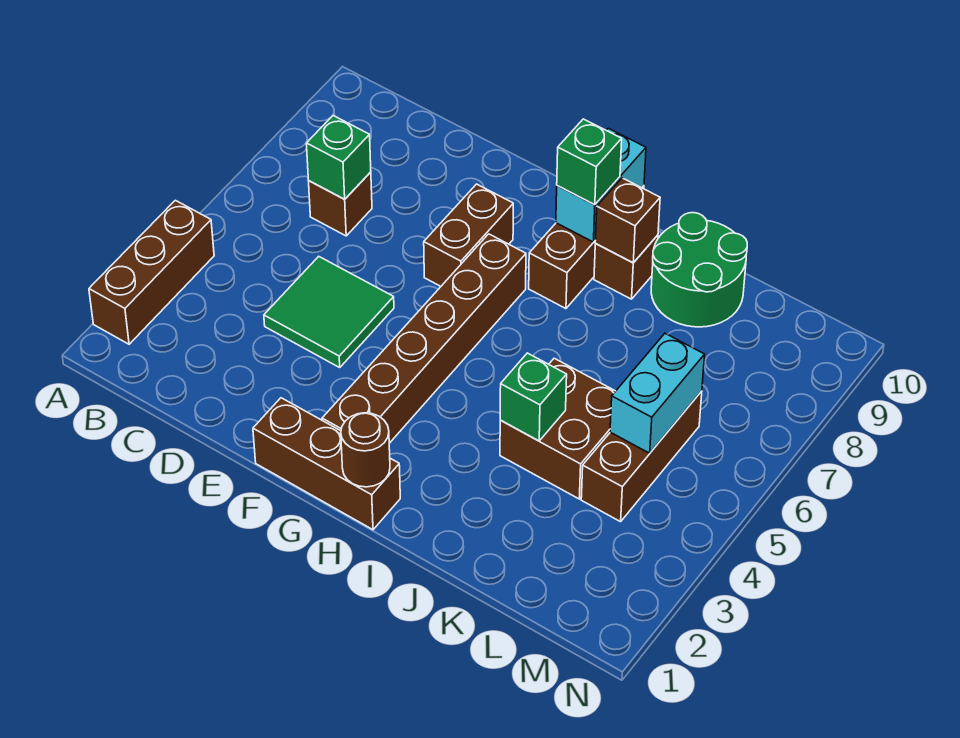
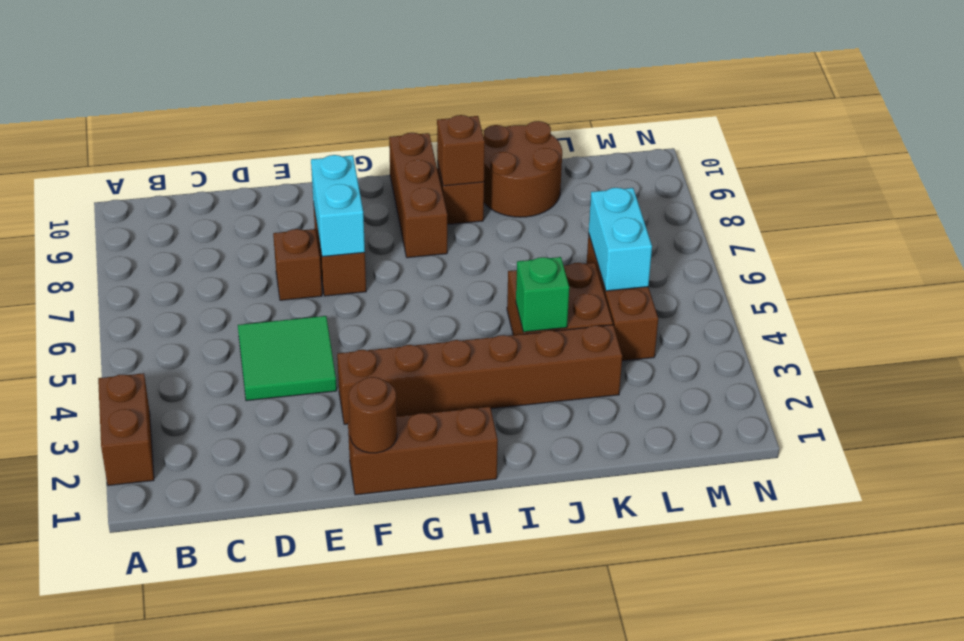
brown brick A2:A4 level 1 -> brown brick A2:A3 level 1
brown brick C7 level 1 -> brown brick E7 level 1
green brick C7 level 2 -> none
brown brick G2:G7 level 1 -> brown brick F3:K3 level 1
brown round brick H1 level 2 -> brown round brick F1 level 2
cyan brick H9:H10 level 2 -> cyan brick F7:F8 level 2
green brick H9 level 3 -> none
green round brick J9:K10 level 1 -> brown round brick J9:K10 level 1

